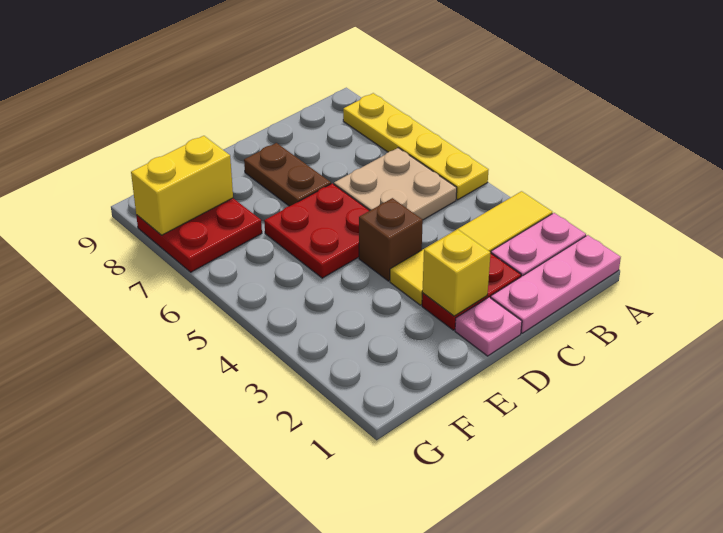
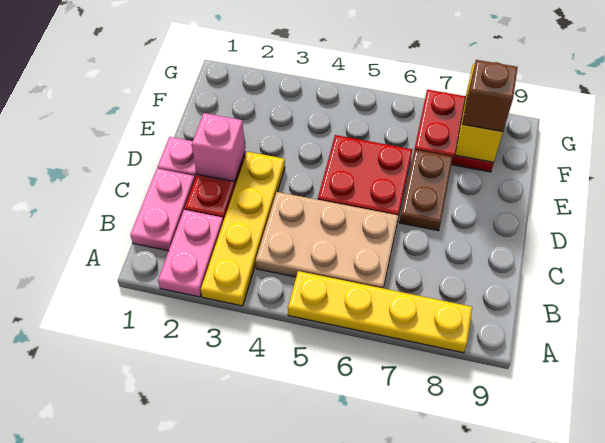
pink plate A1:C1 level 1 -> pink plate B1:C1 level 1
yellow tile A3:D3 level 1 -> yellow plate A3:D3 level 1
tan plate B5:C6 level 1 -> tan plate B4:C6 level 1
yellow brick D2 level 2 -> pink brick D2 level 2
brown brick D4 level 1 -> brown brick F8 level 3
brown plate D7:D8 level 1 -> brown plate D7:E7 level 1

